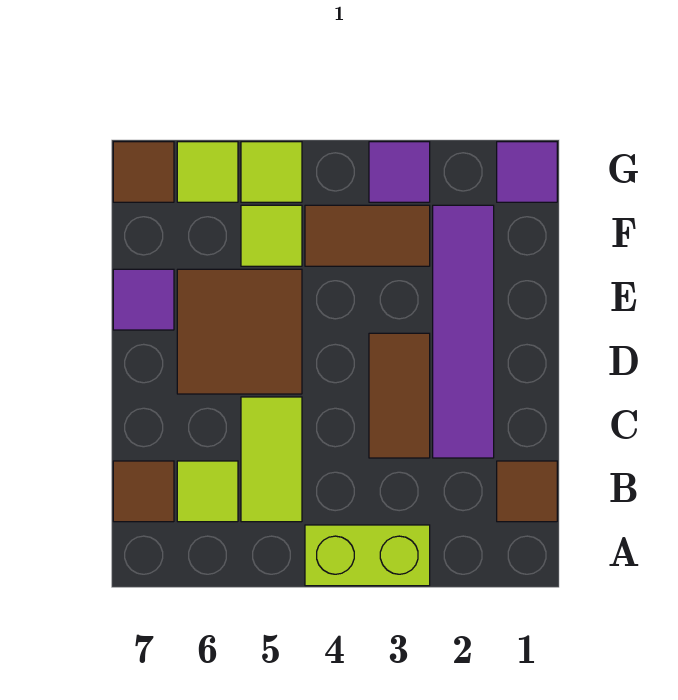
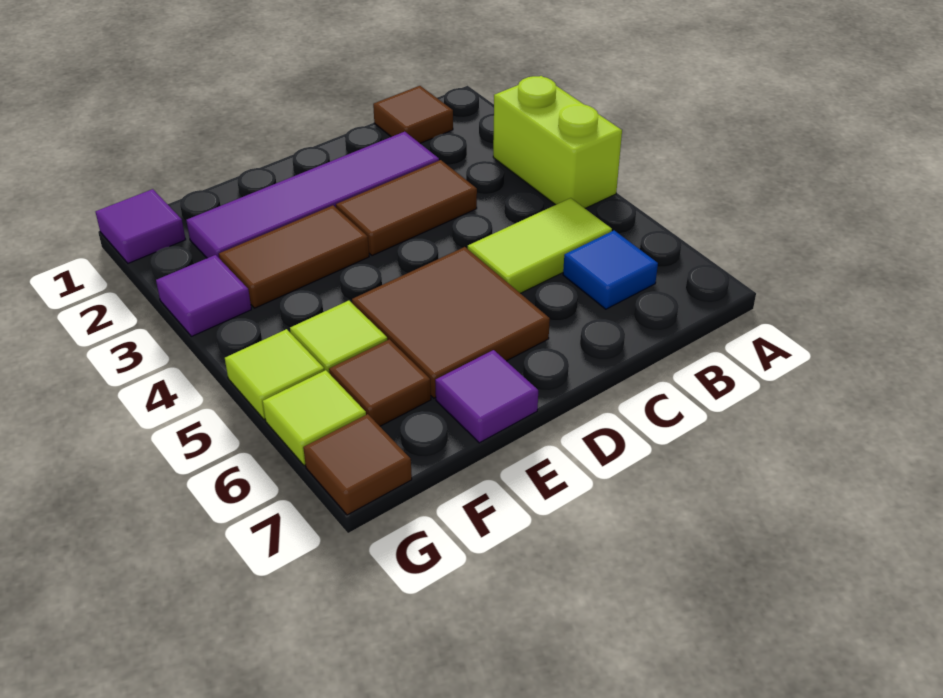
lime tile B6 level 1 -> blue tile B6 level 1
brown tile B7 level 1 -> brown tile F6 level 1
brown tile F3:F4 level 1 -> brown tile E3:F3 level 1

